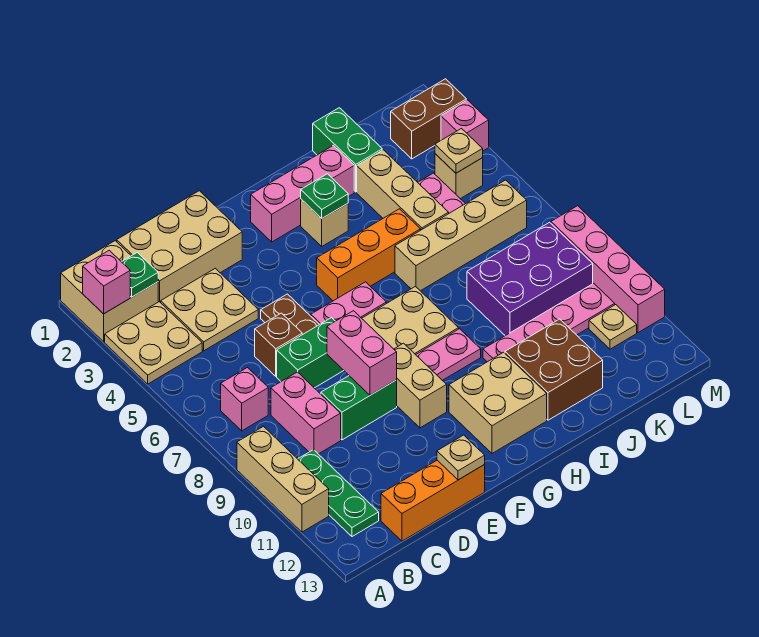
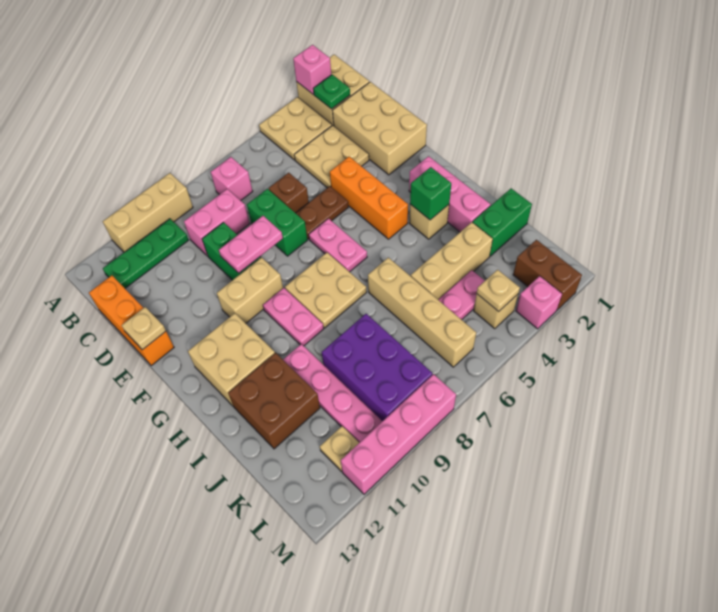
pink brick E8:E9 level 2 -> pink plate E8:E9 level 2
orange brick G5:I5 level 1 -> orange brick E4:G4 level 1
green plate H3 level 2 -> green brick H3 level 2

